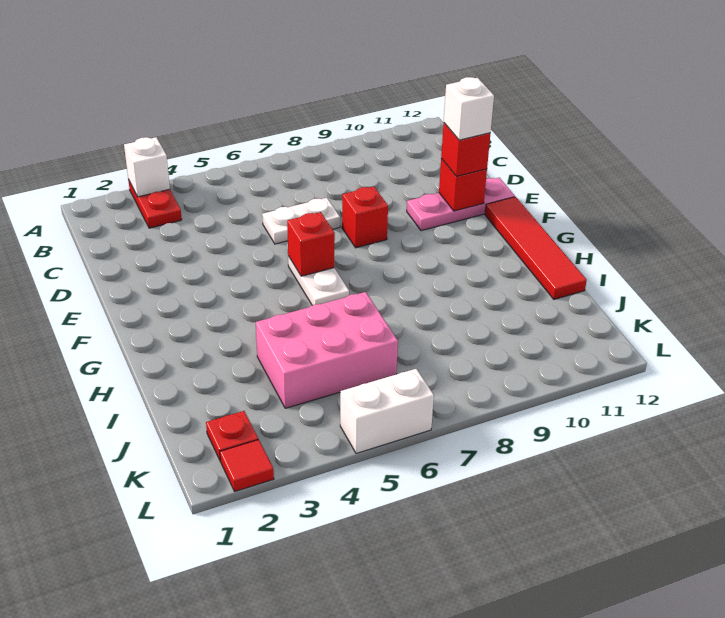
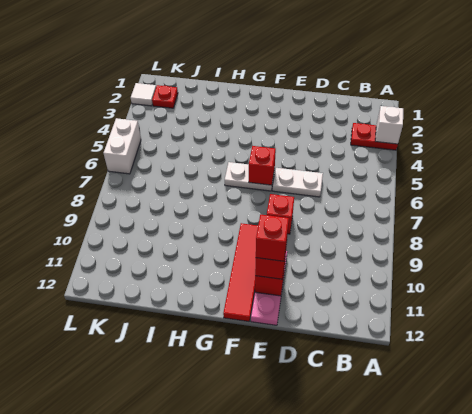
white plate D6:D7 level 1 -> white plate D6:E6 level 1
white brick E11 level 4 -> red brick E11 level 4
red tile F12:I12 level 1 -> red tile F9:F12 level 1
pink brick I4:J6 level 1 -> none
red tile L2 level 1 -> white tile L2 level 1

